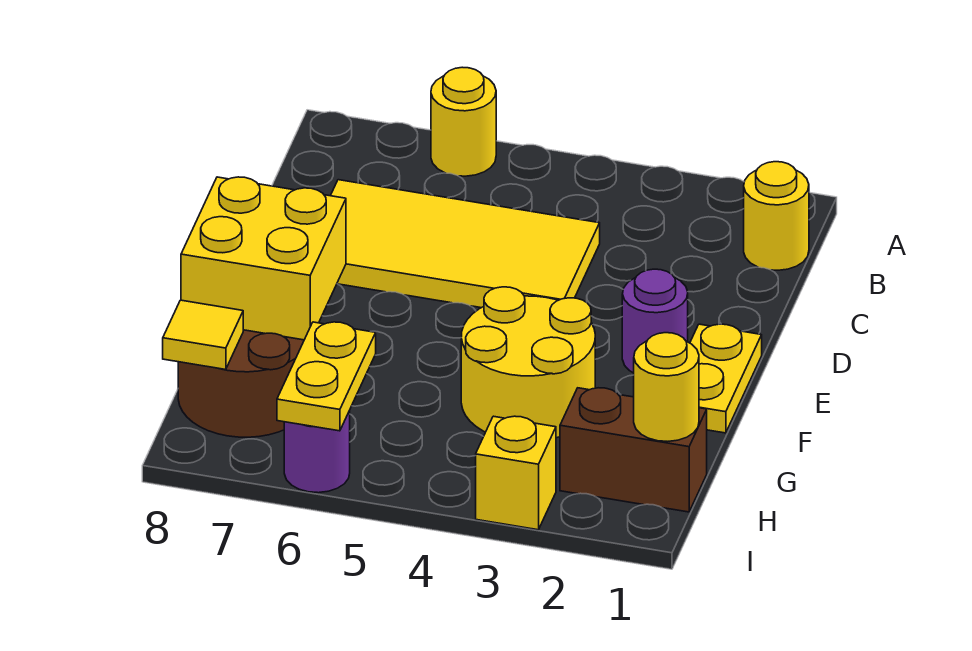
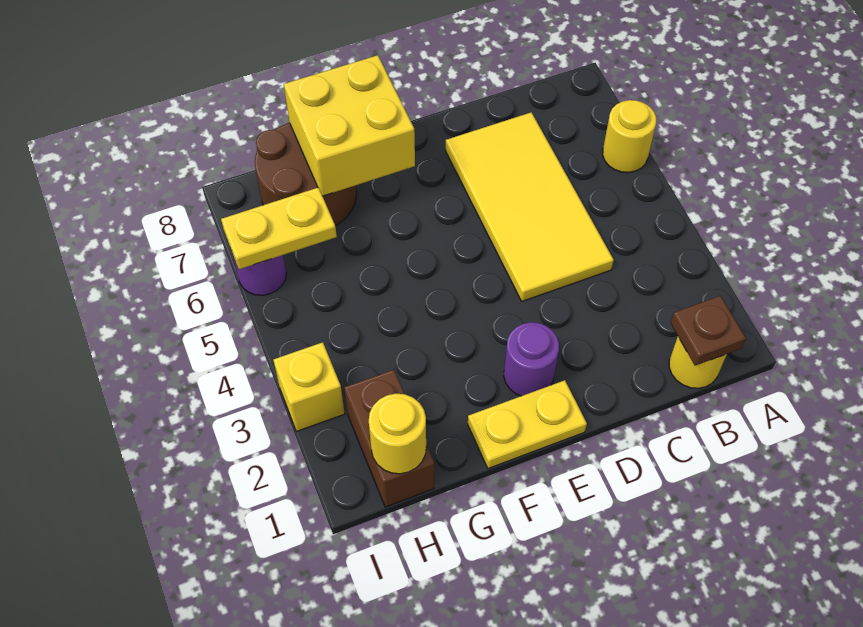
none -> brown plate B1 level 2
yellow round brick F3:G4 level 1 -> none
yellow tile H8 level 2 -> none

